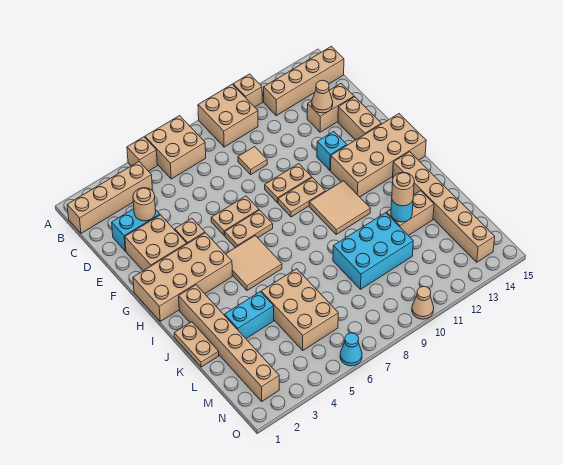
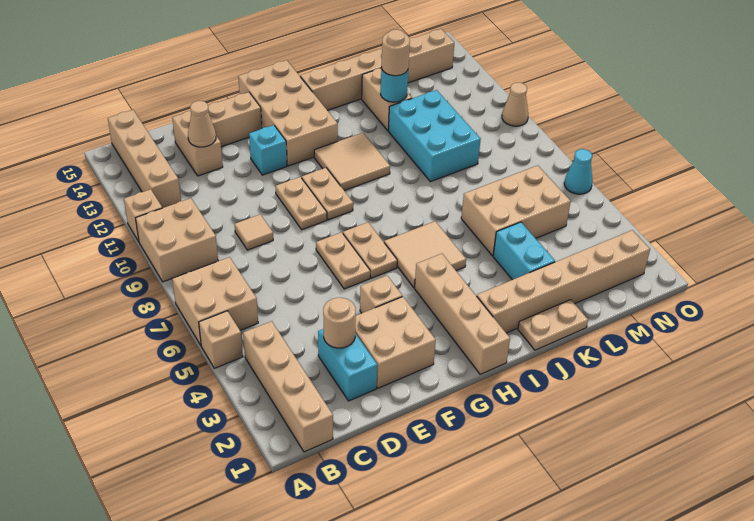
tan brick G1:H4 level 1 -> tan brick H1:H4 level 1

